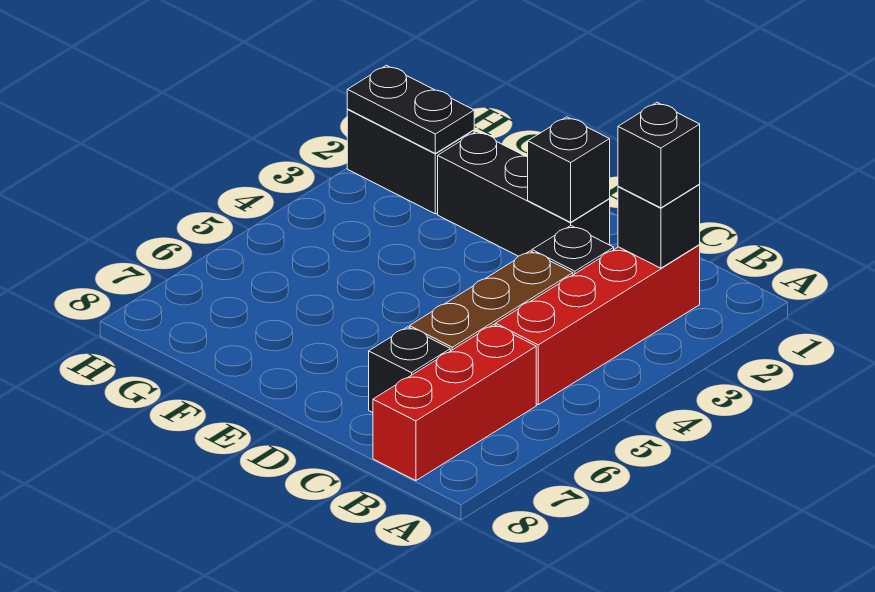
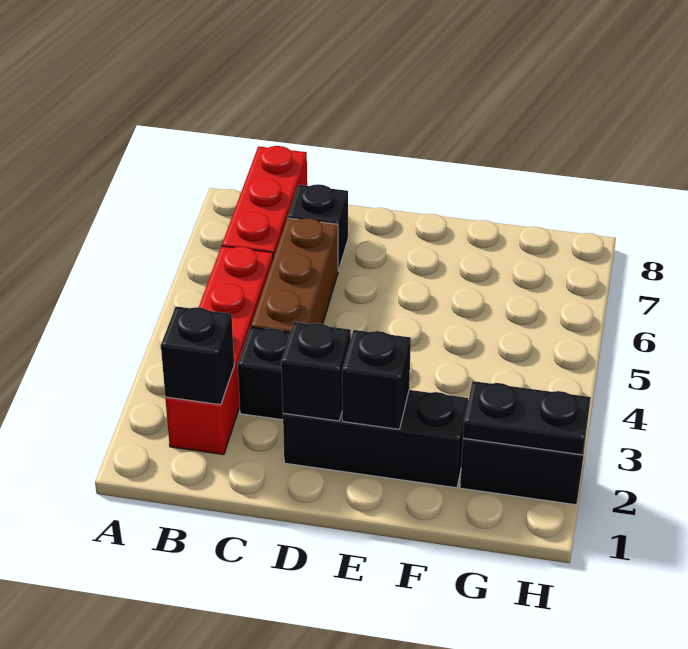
black brick B2 level 3 -> black brick E2 level 2

